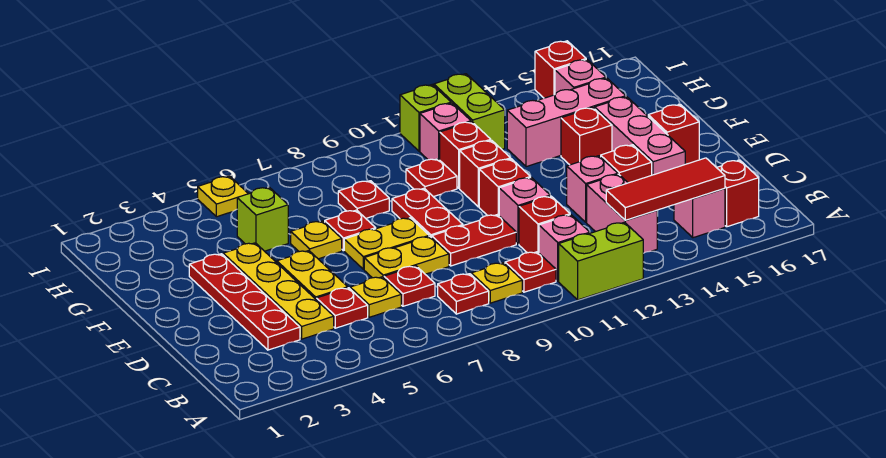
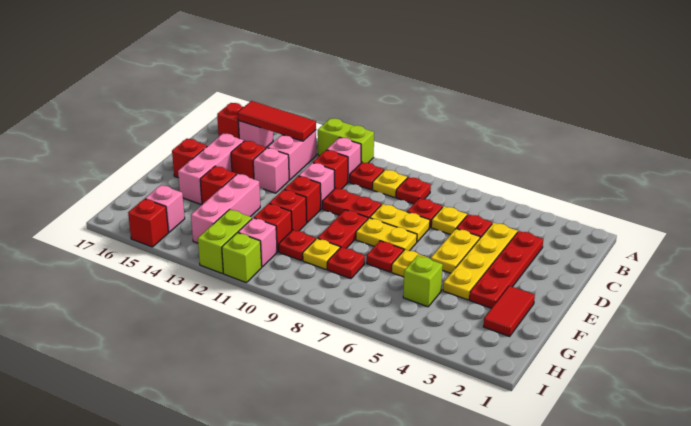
none -> red tile F2:G2 level 1
pink brick G13:G15 level 1 -> pink brick F13:H13 level 1
yellow plate I5 level 1 -> yellow plate G9 level 1

